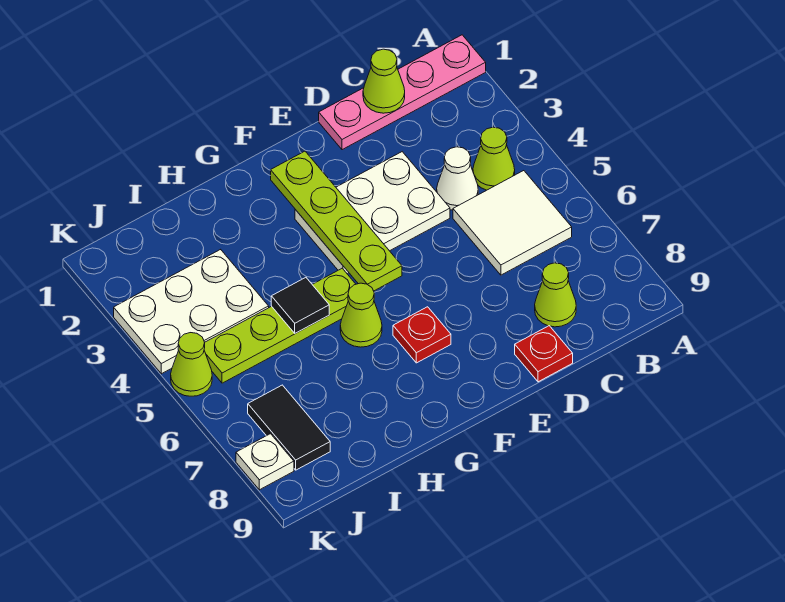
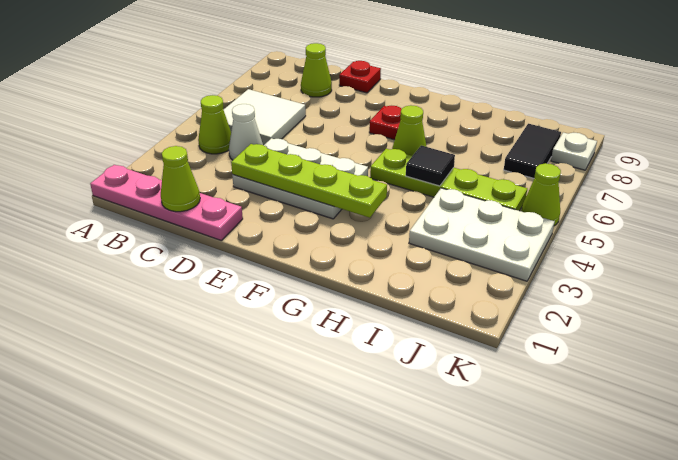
lime plate F2:F5 level 2 -> lime plate D3:G3 level 2

